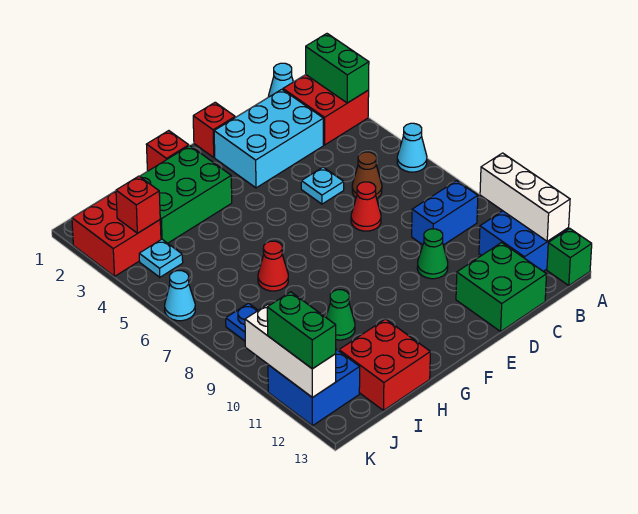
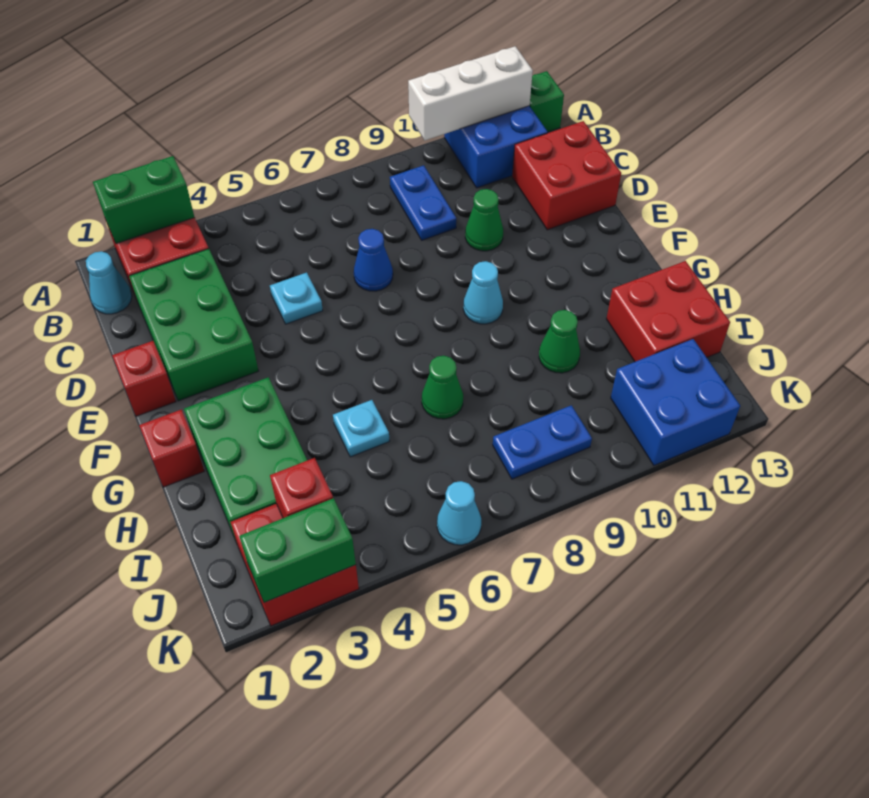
cyan cone A6 level 1 -> cyan cone F9 level 1
blue brick B9:C9 level 1 -> blue plate B9:C9 level 1
cyan brick C2:E3 level 1 -> green brick C2:E3 level 1
brown cone C6 level 1 -> none
green brick C12:D13 level 1 -> red brick C12:D13 level 1
red cone D7 level 1 -> blue cone D7 level 1
red cone H7 level 1 -> green cone H7 level 1
cyan plate J4 level 1 -> cyan plate H5 level 1
white brick K10:K12 level 2 -> none
green brick K11:K12 level 3 -> green brick K2:K3 level 2

